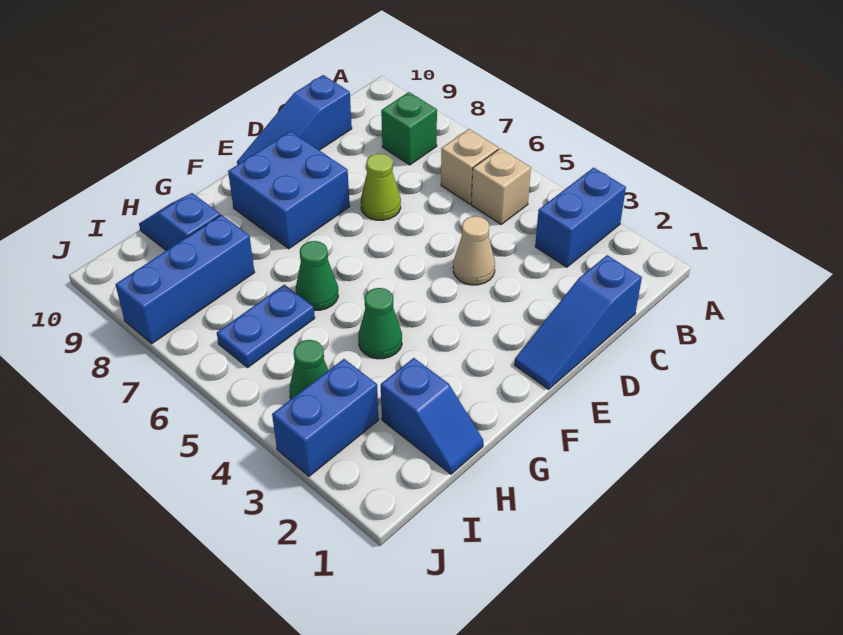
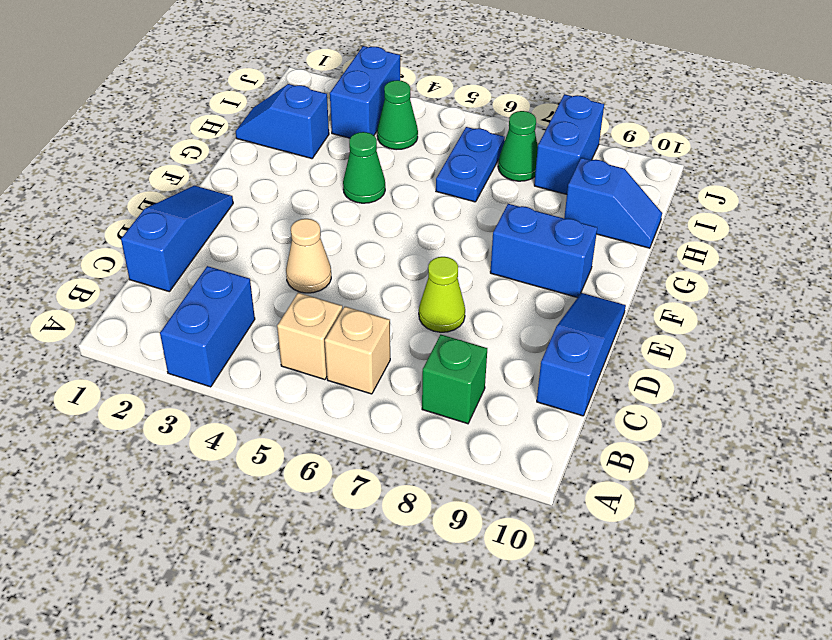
blue brick E8:F9 level 1 -> blue brick F8:F9 level 1
green cone G6 level 1 -> green cone I7 level 1
blue brick H8:J8 level 1 -> blue brick I8:J8 level 1

